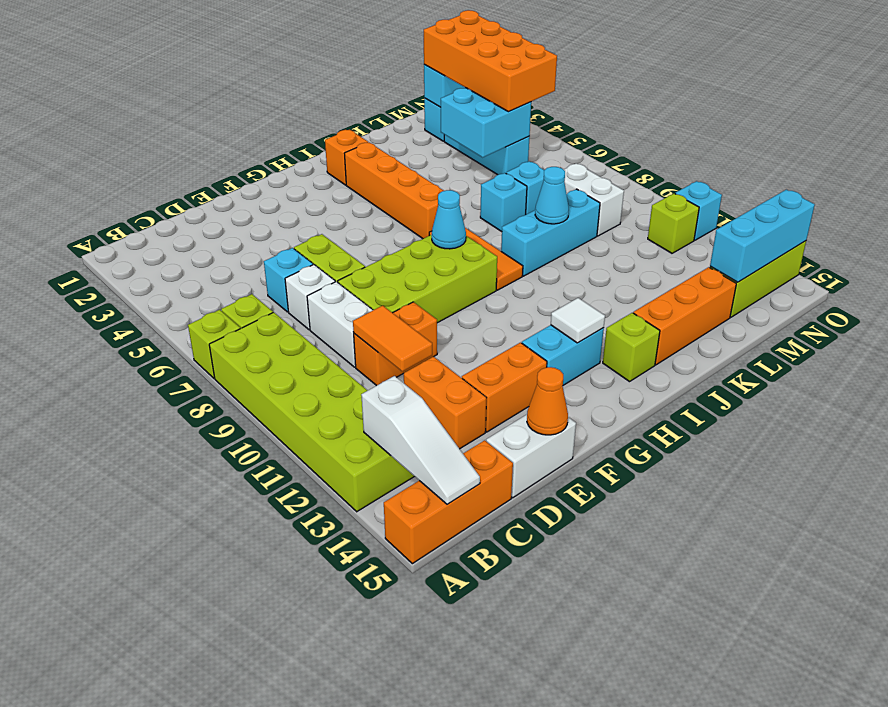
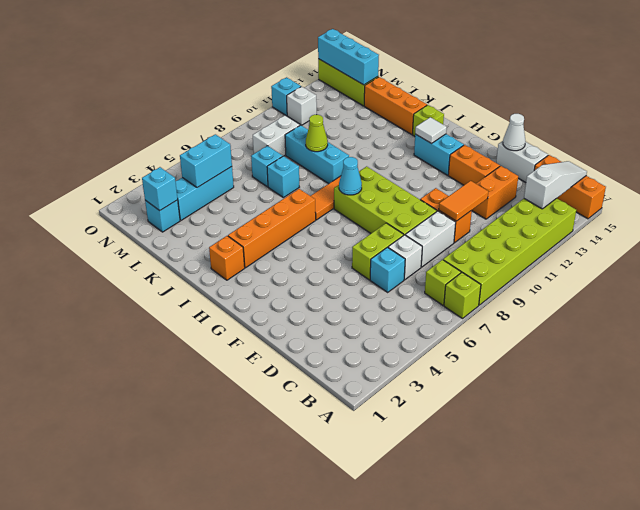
orange cone E15 level 2 -> white cone E15 level 2
cyan cone K9 level 2 -> lime cone K9 level 2
cyan brick L4:M5 level 2 -> cyan brick M4:M5 level 2
orange brick M2:N5 level 3 -> none
lime brick N11 level 1 -> white brick N11 level 1

